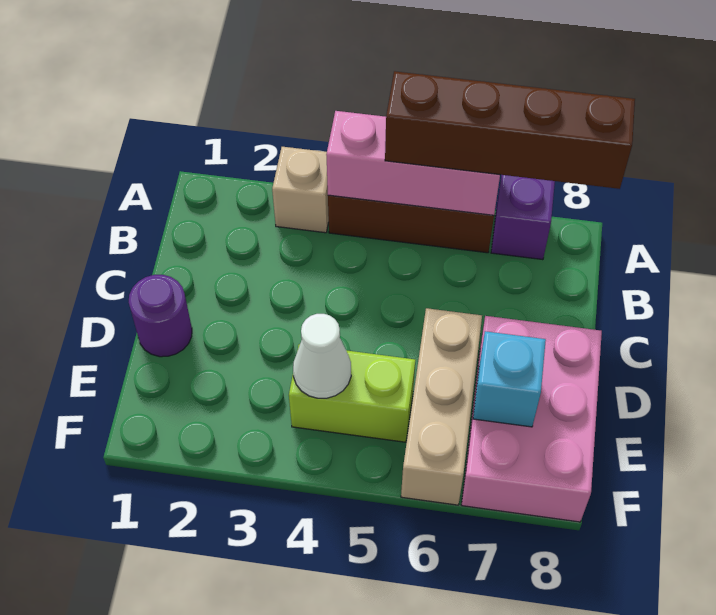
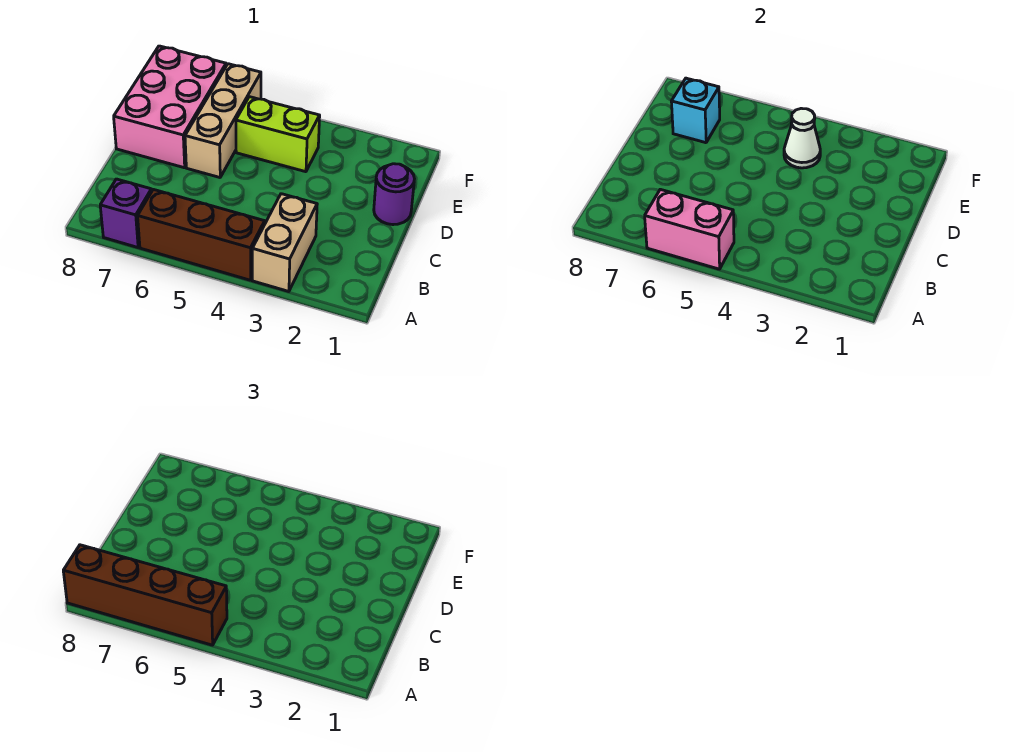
tan brick A3 level 1 -> tan brick A3:B3 level 1
pink brick A4:A6 level 2 -> pink brick A5:A6 level 2

